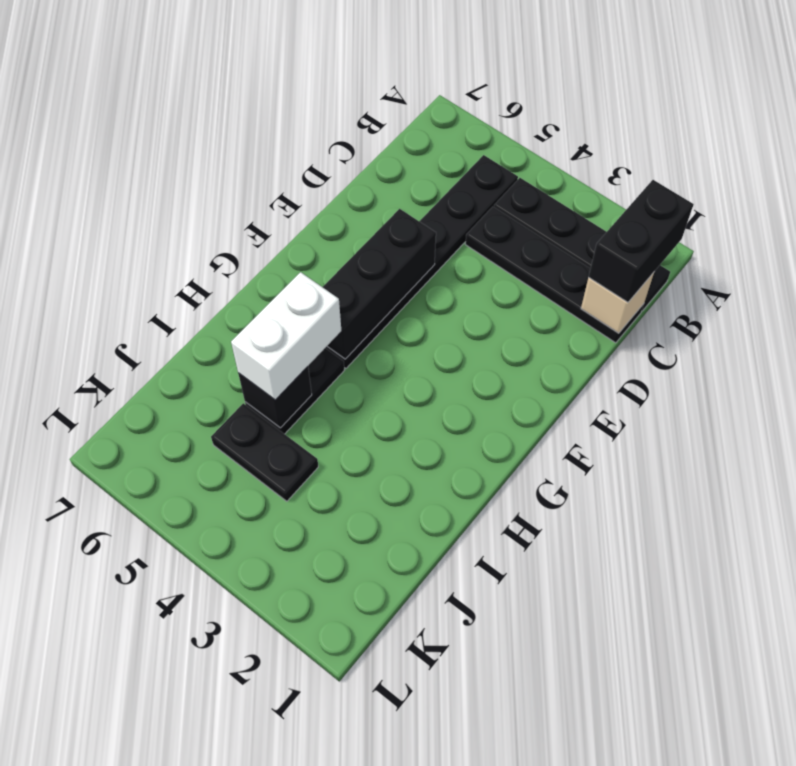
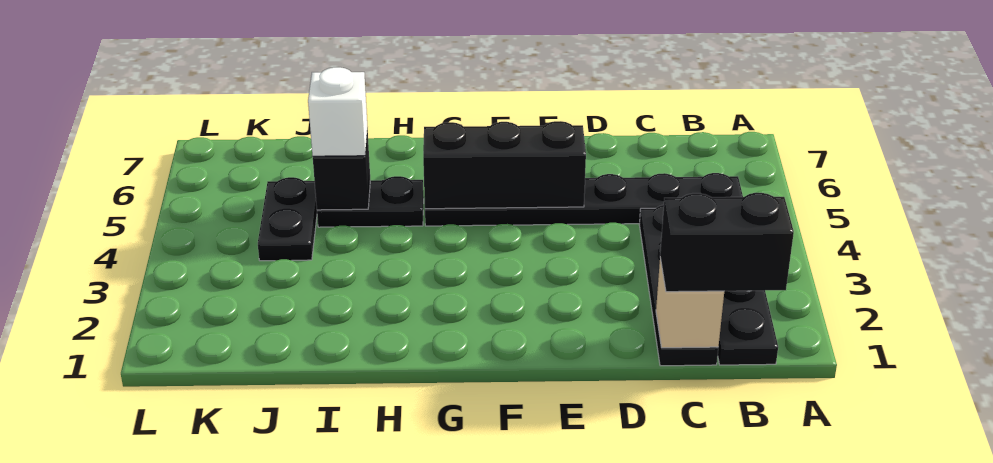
white brick H5:I5 level 3 -> white brick I5 level 3

